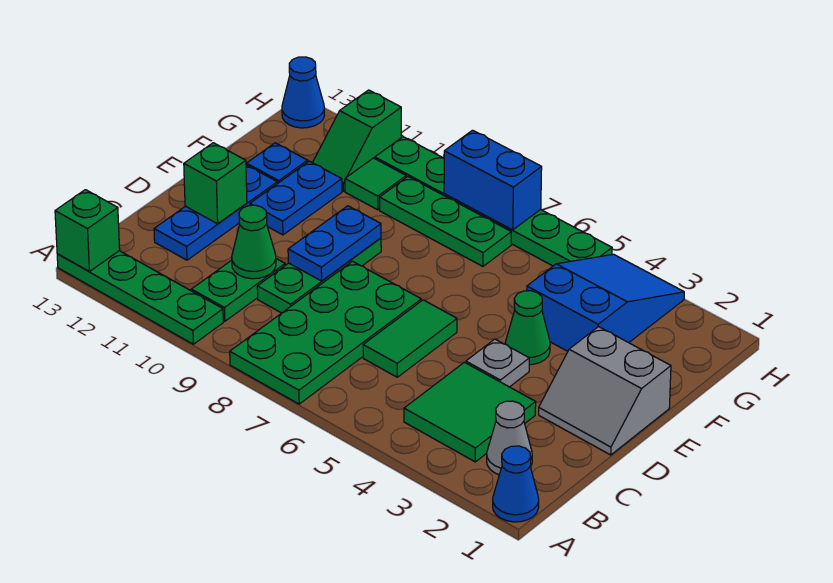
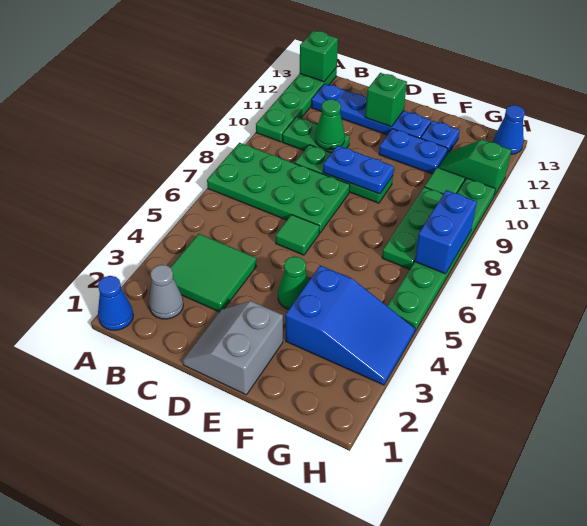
green tile C6:D6 level 1 -> green tile D6 level 1
blue plate C12:E12 level 1 -> blue plate B12:E12 level 1
grey plate D4 level 1 -> none

